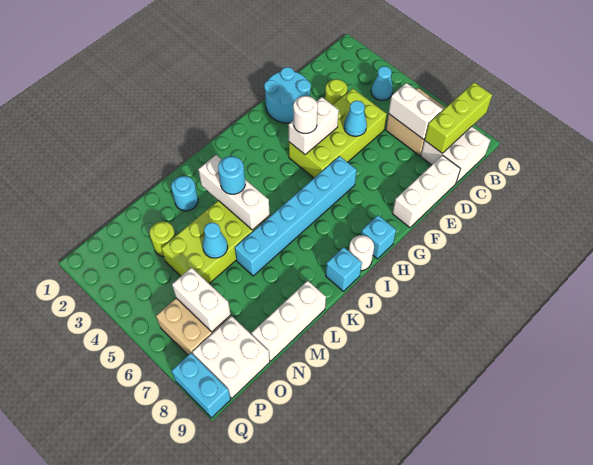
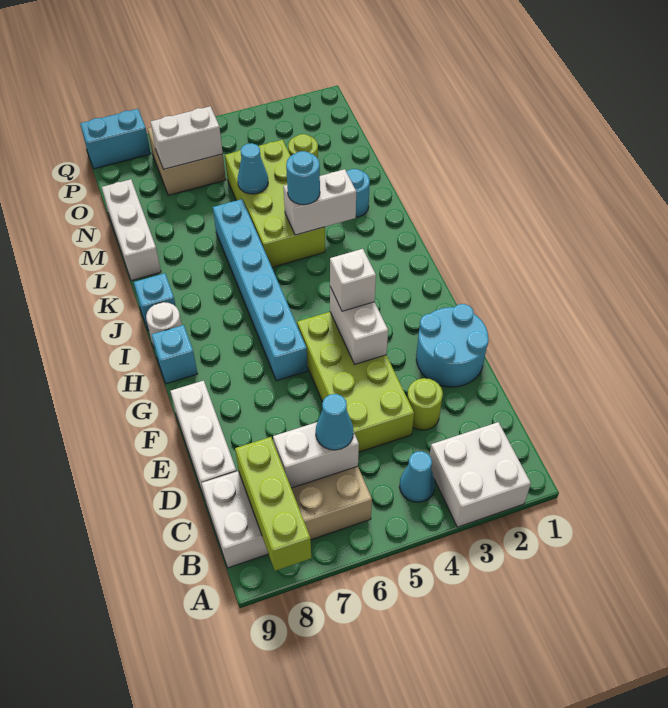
cyan cone E5 level 2 -> cyan cone C6 level 3
white round brick G4 level 3 -> white brick G4 level 3
white brick K3:K5 level 2 -> white brick K3:K4 level 2
white brick O8:P9 level 1 -> white brick A2:B3 level 1

